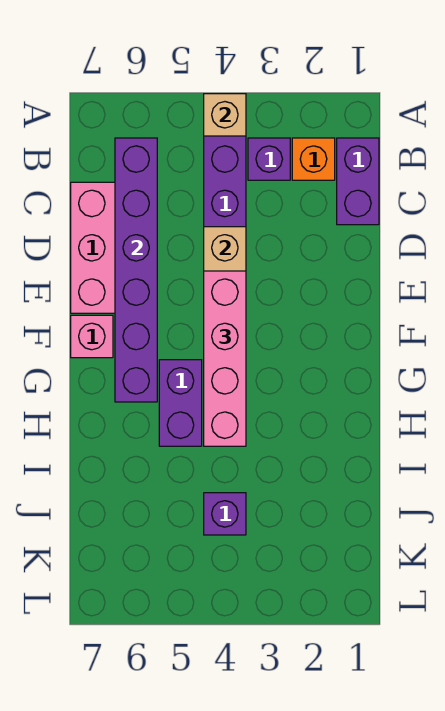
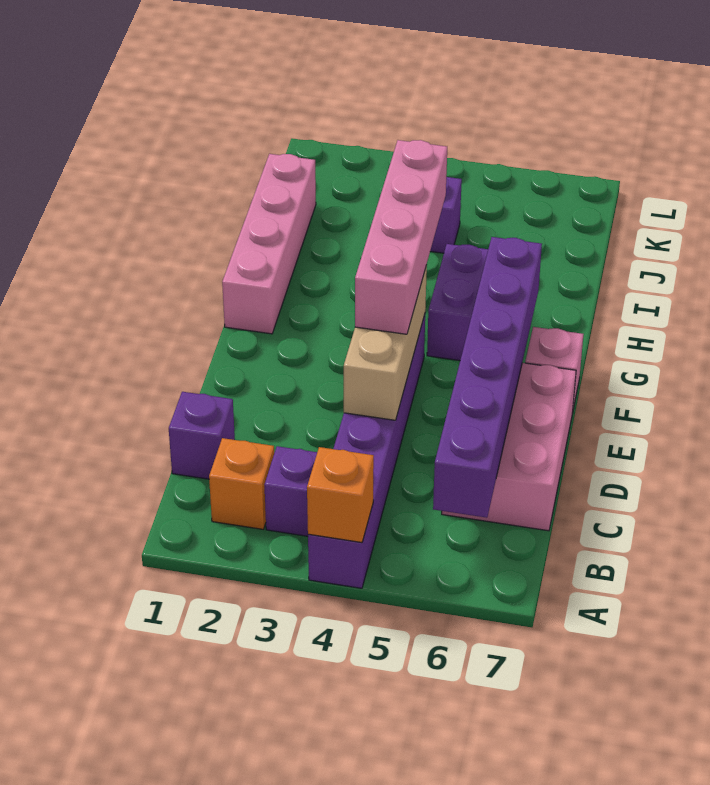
tan brick A4 level 2 -> orange brick A4 level 2
purple brick B1:C1 level 1 -> purple brick C1 level 1
none -> pink brick G1:J1 level 1

